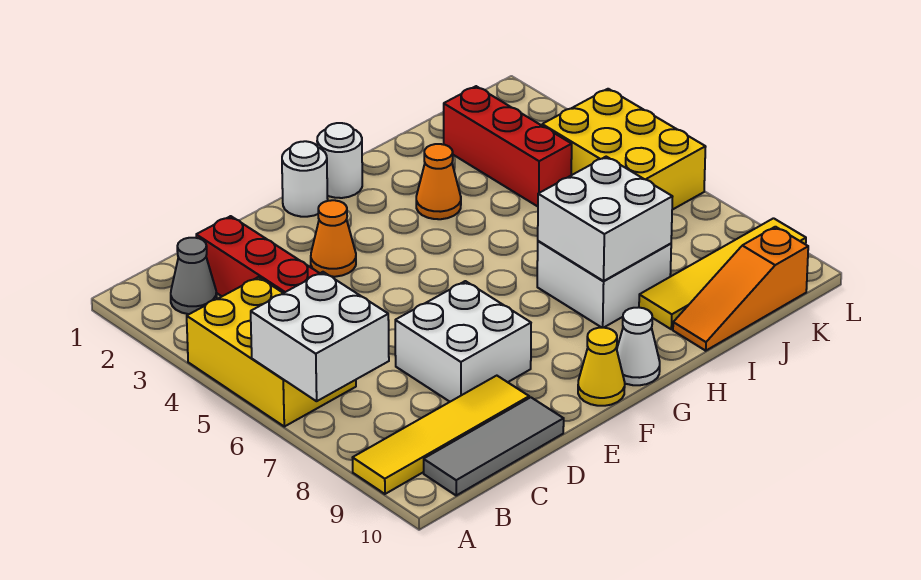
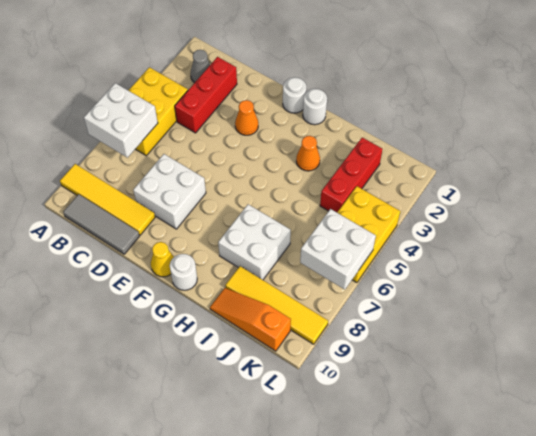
white cone G10 level 1 -> white round brick G10 level 1
white brick H7:I8 level 2 -> white brick K6:L7 level 2

